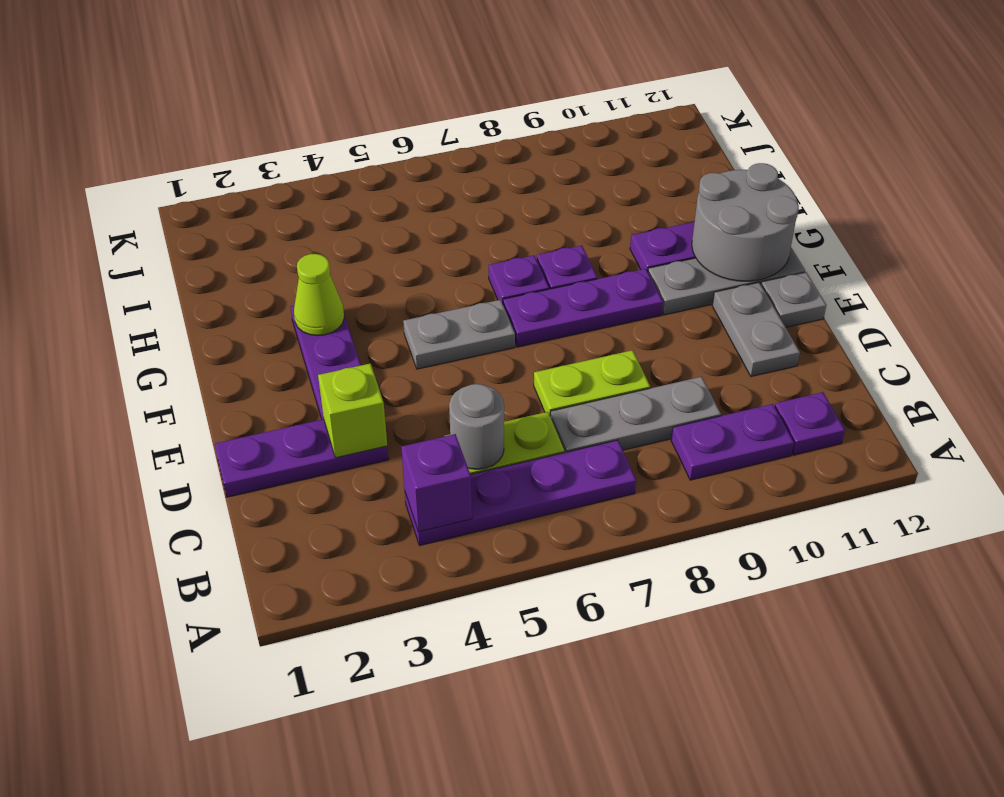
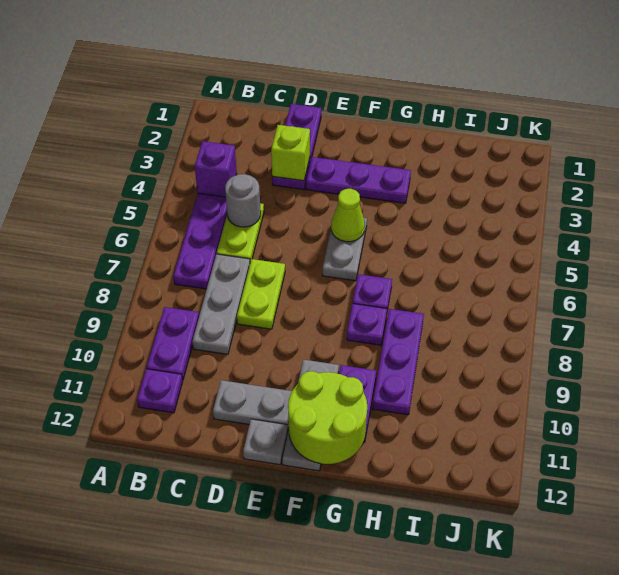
purple plate F7:F9 level 1 -> purple plate H8:H10 level 1
grey round brick F11:G12 level 2 -> lime round brick F11:G12 level 2
lime cone G3 level 2 -> lime cone F5 level 2

